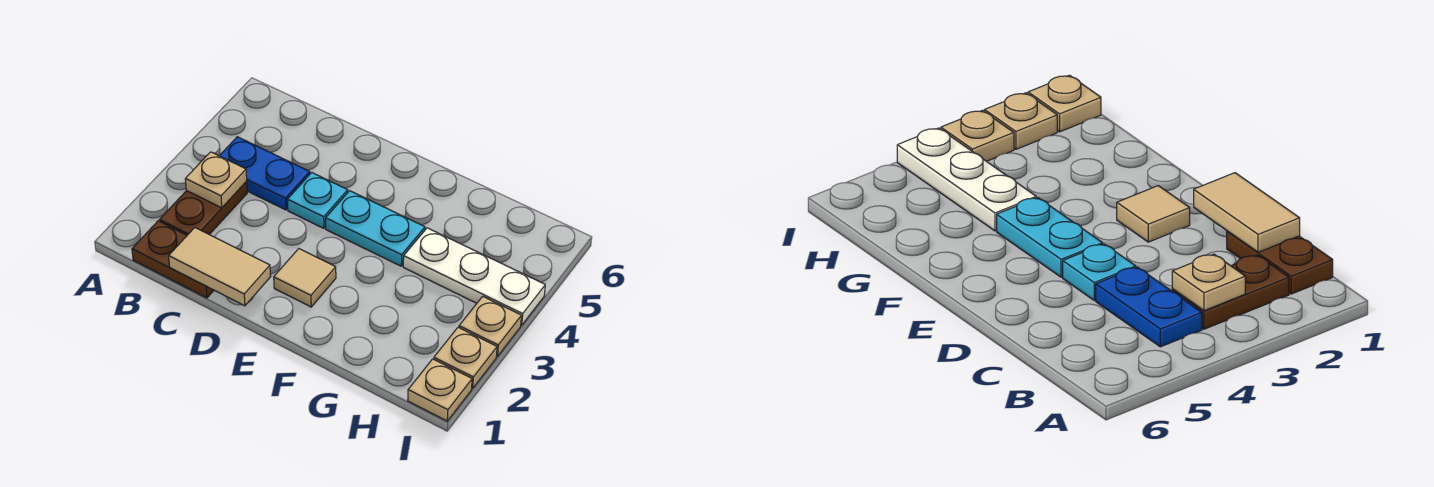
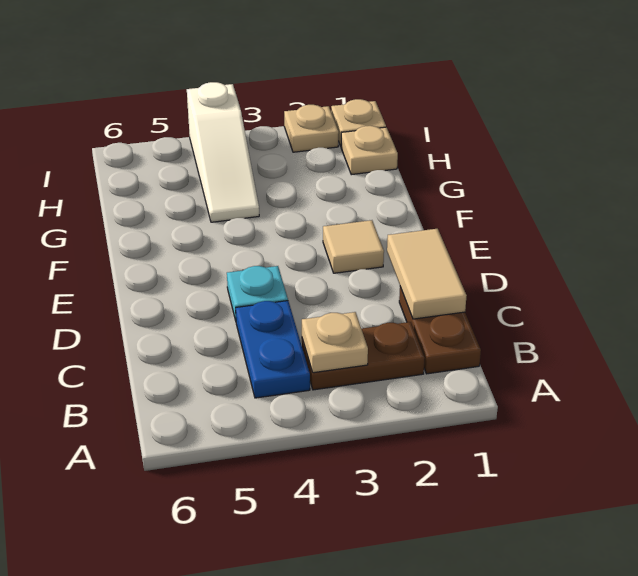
cyan plate E4:F4 level 1 -> none
white plate G4:I4 level 1 -> white slope G4:I4 level 1 top I
tan plate I3 level 1 -> tan plate H1 level 1

